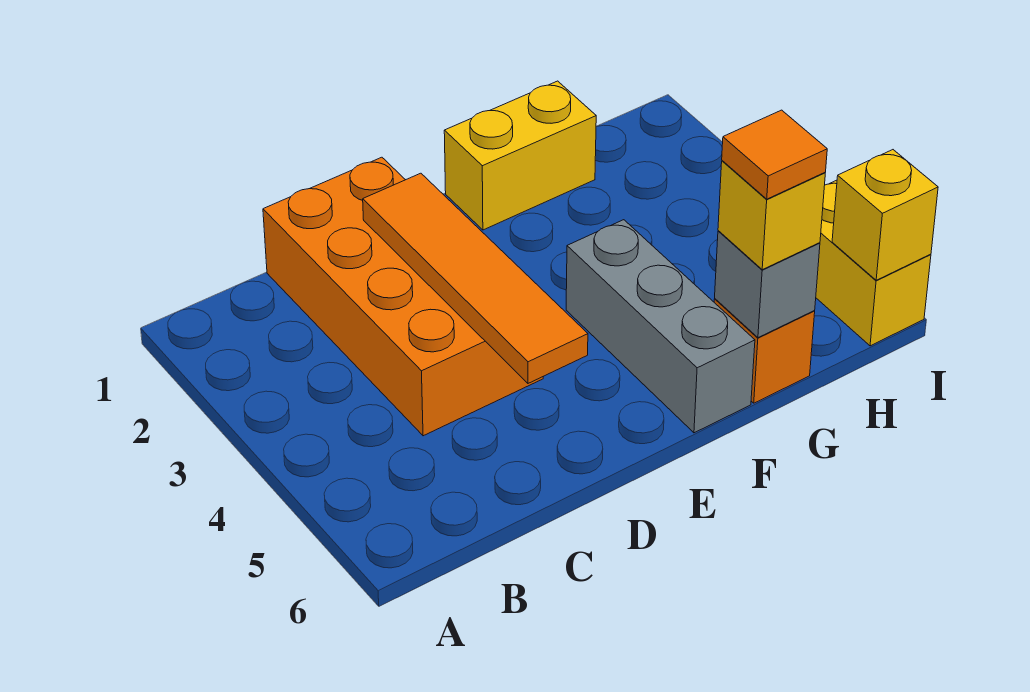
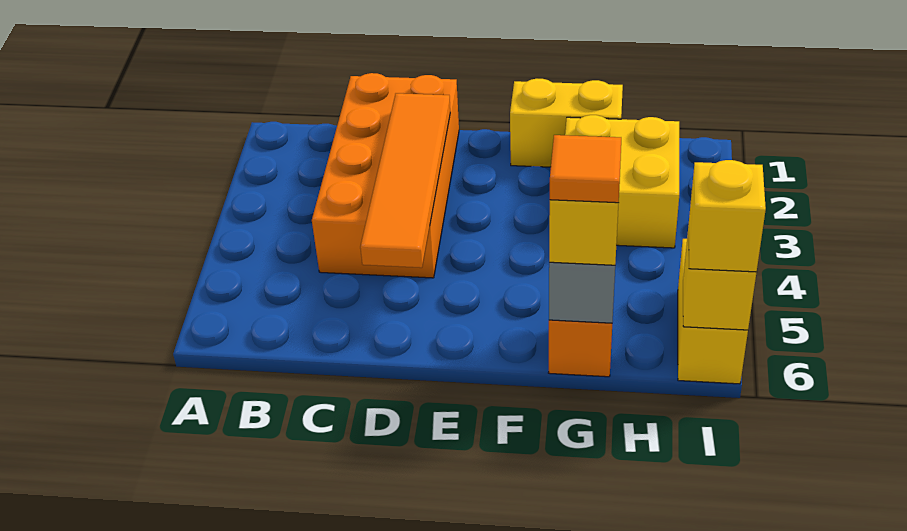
grey brick F4:F6 level 1 -> none
none -> yellow brick G2:H3 level 1
none -> yellow brick I6 level 3

